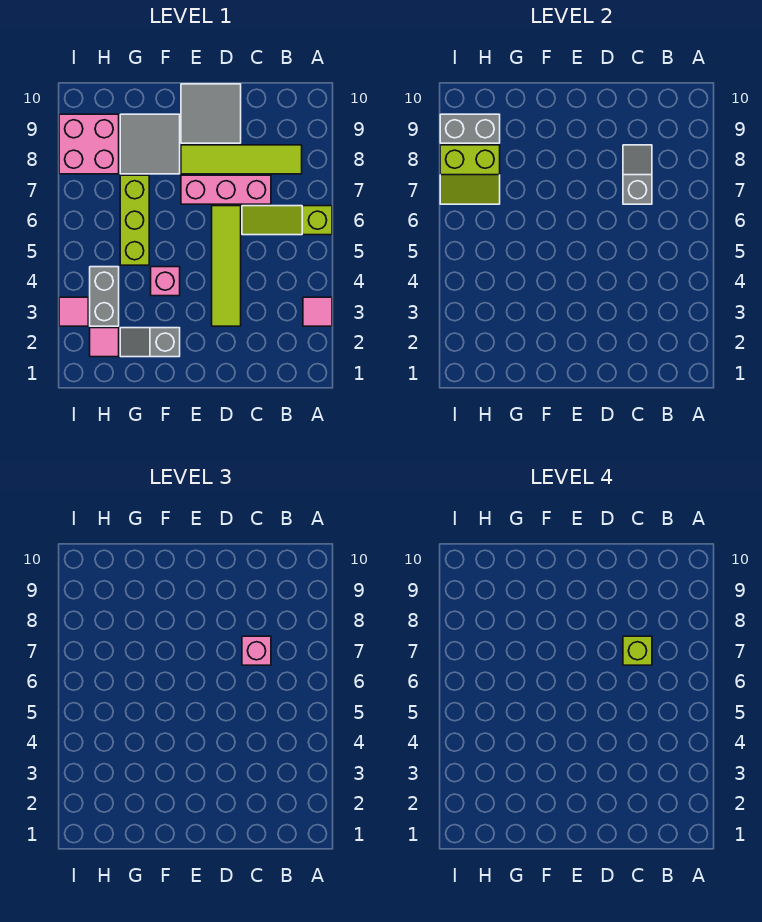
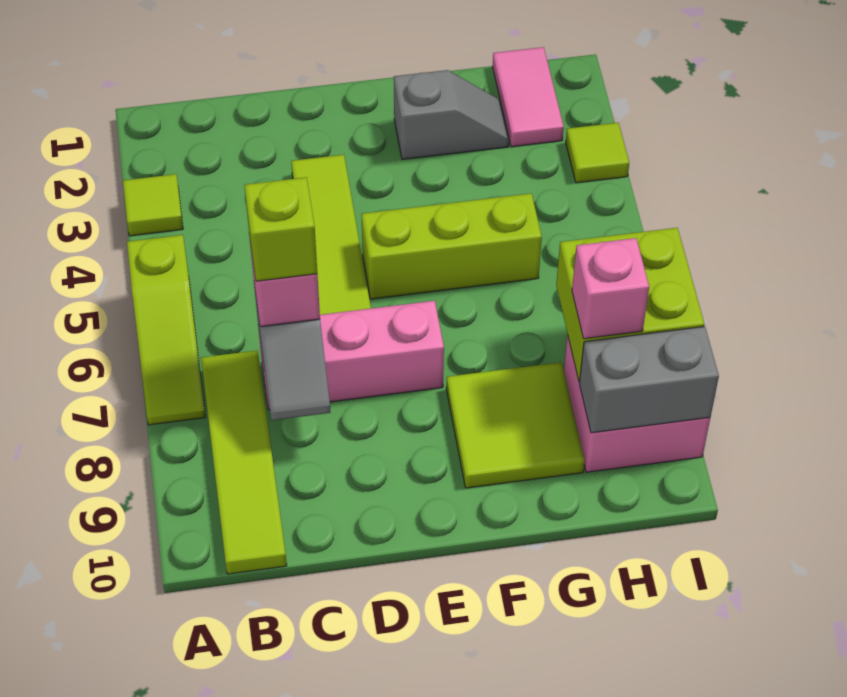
pink tile A3 level 1 -> lime tile A3 level 1
lime slope A6:C6 level 1 top A -> lime slope A5:A7 level 1 top 5
lime tile B8:E8 level 1 -> lime tile B7:B10 level 1
grey tile D9:E10 level 1 -> none
pink brick F4 level 1 -> pink brick H8 level 3
grey tile F8:G9 level 1 -> lime tile F8:G9 level 1
lime brick G5:G7 level 1 -> lime brick E5:G5 level 1
pink tile H2 level 1 -> pink tile H1:H2 level 1
grey brick H3:H4 level 1 -> none
lime slope H7:I8 level 2 top 8 -> lime brick H7:I8 level 2
pink tile I3 level 1 -> lime tile I3 level 1

